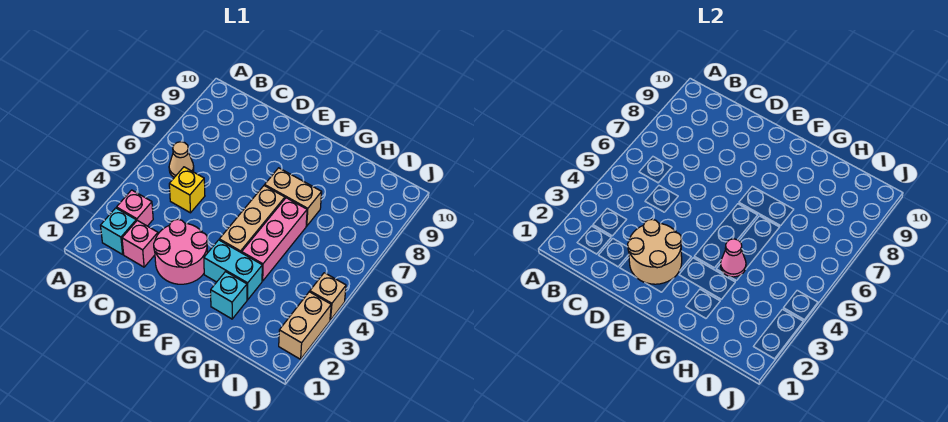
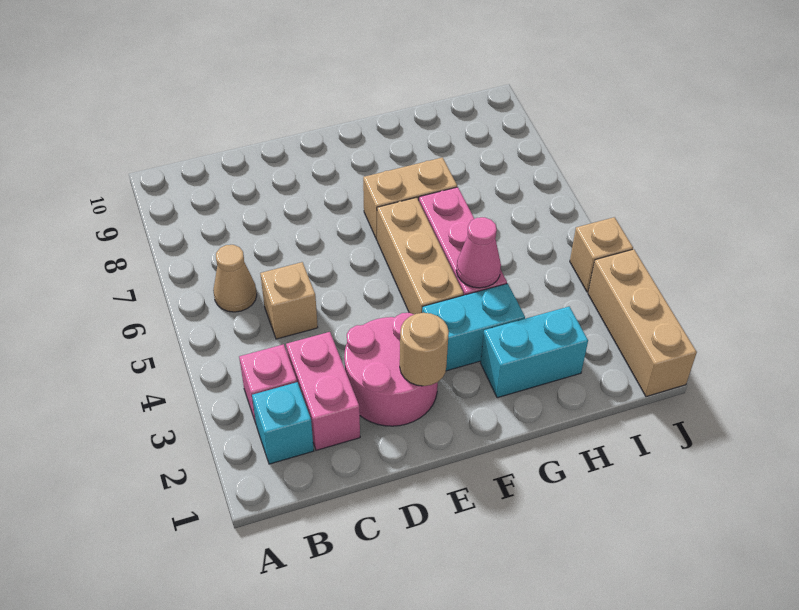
pink brick C2 level 1 -> pink brick C2:C3 level 1
yellow brick C5 level 1 -> tan brick C5 level 1
tan round brick D2:E3 level 2 -> tan round brick E2 level 2
cyan brick G2 level 1 -> cyan brick G2:H2 level 1
tan brick J2:J3 level 1 -> tan brick J1:J3 level 1

